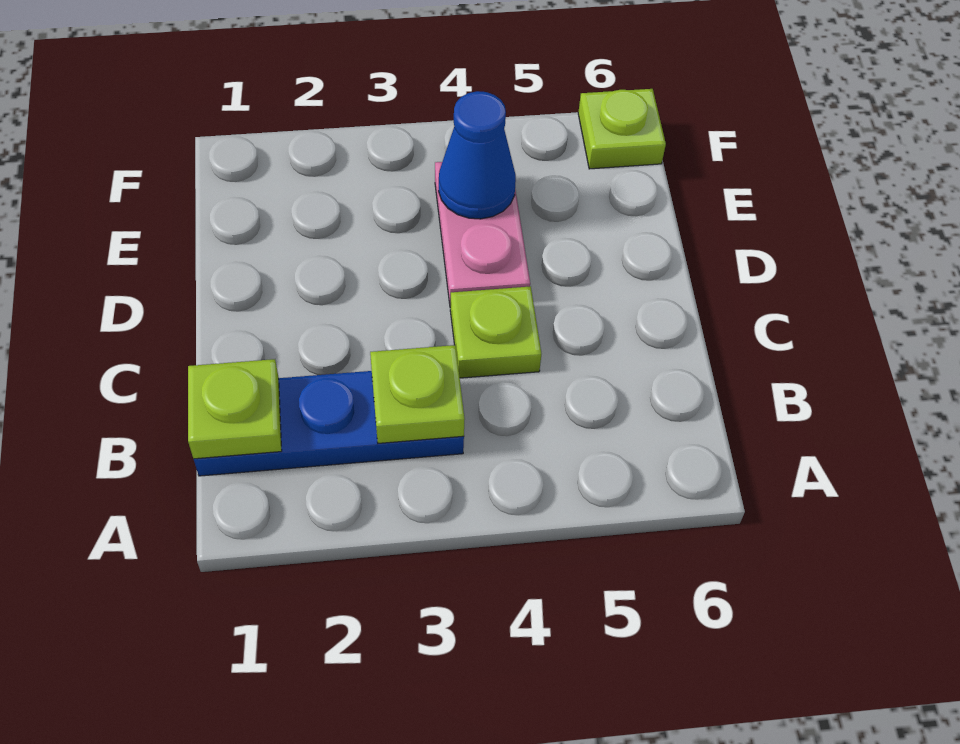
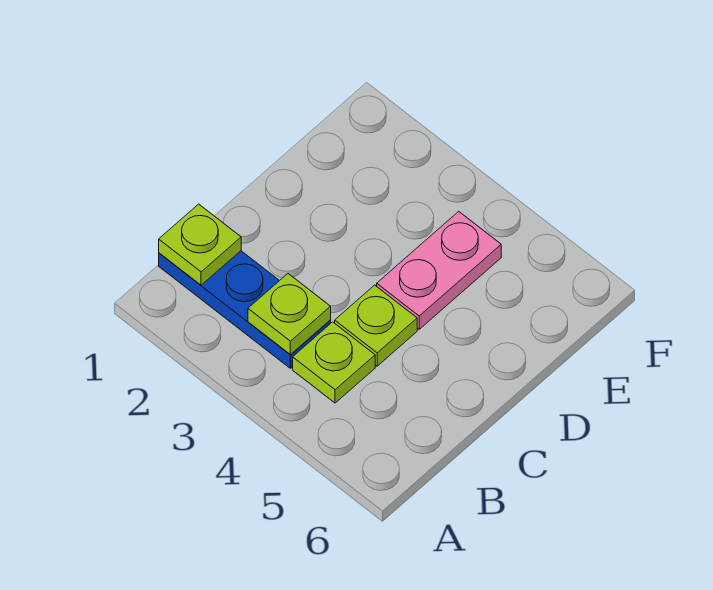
blue cone E4 level 2 -> none
lime plate F6 level 1 -> lime plate B4 level 1

